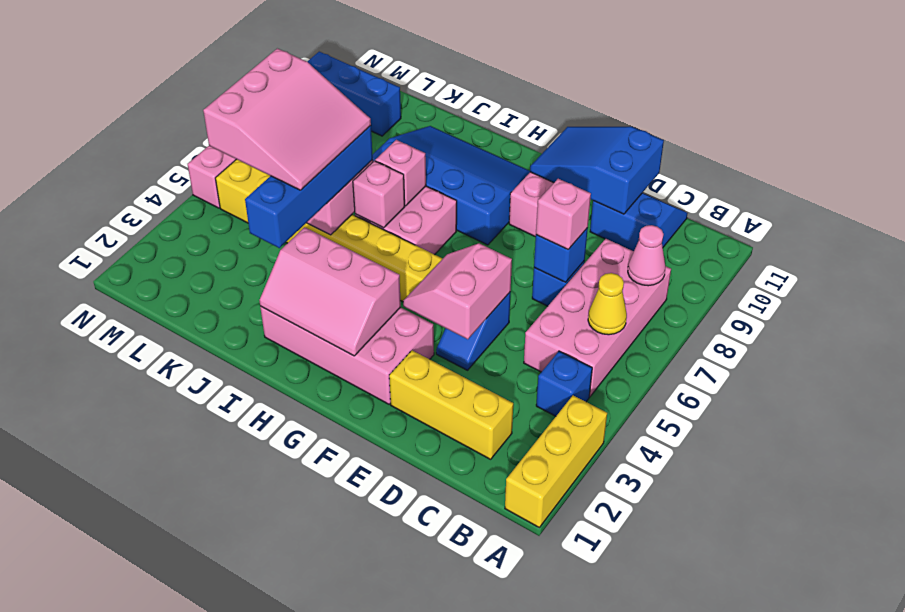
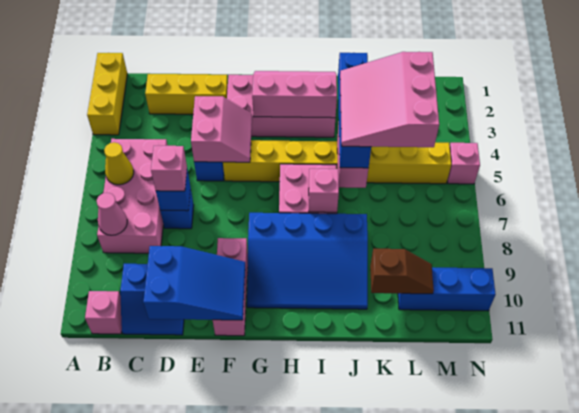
blue brick B4 level 1 -> none
pink brick I6 level 2 -> pink brick B11 level 1
none -> brown slope K10:L10 level 2 top K

